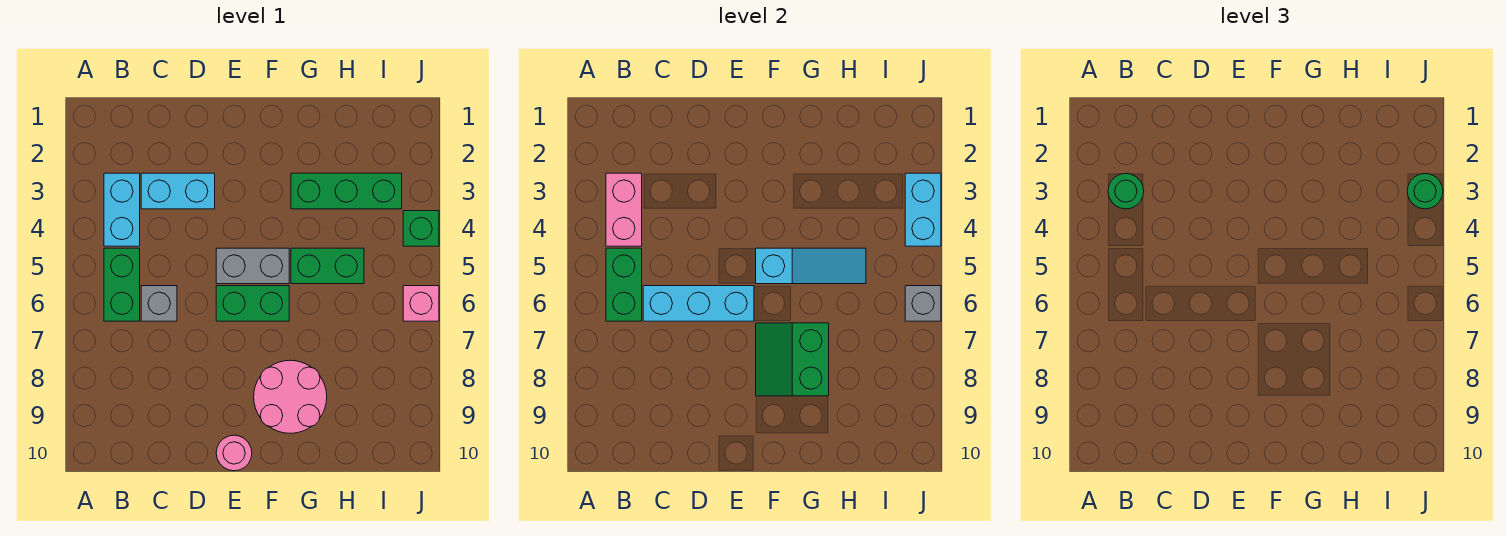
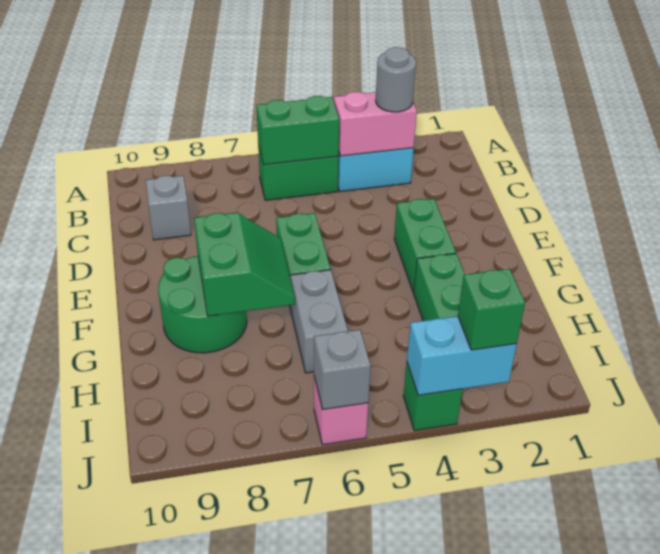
green round brick B3 level 3 -> grey round brick B3 level 3
cyan brick C3:D3 level 1 -> none
grey brick C6 level 1 -> grey brick C9 level 1
cyan brick C6:E6 level 2 -> none
grey brick E5:F5 level 1 -> grey brick G6:H6 level 1
pink round brick E10 level 1 -> none
cyan slope F5:H5 level 2 top F -> none
green slope F7:G8 level 2 top G -> green slope F7:G8 level 2 top 8
pink round brick F8:G9 level 1 -> green round brick F8:G9 level 1
green brick G5:H5 level 1 -> green brick E3:F3 level 1
green round brick J3 level 3 -> green brick J3 level 3

